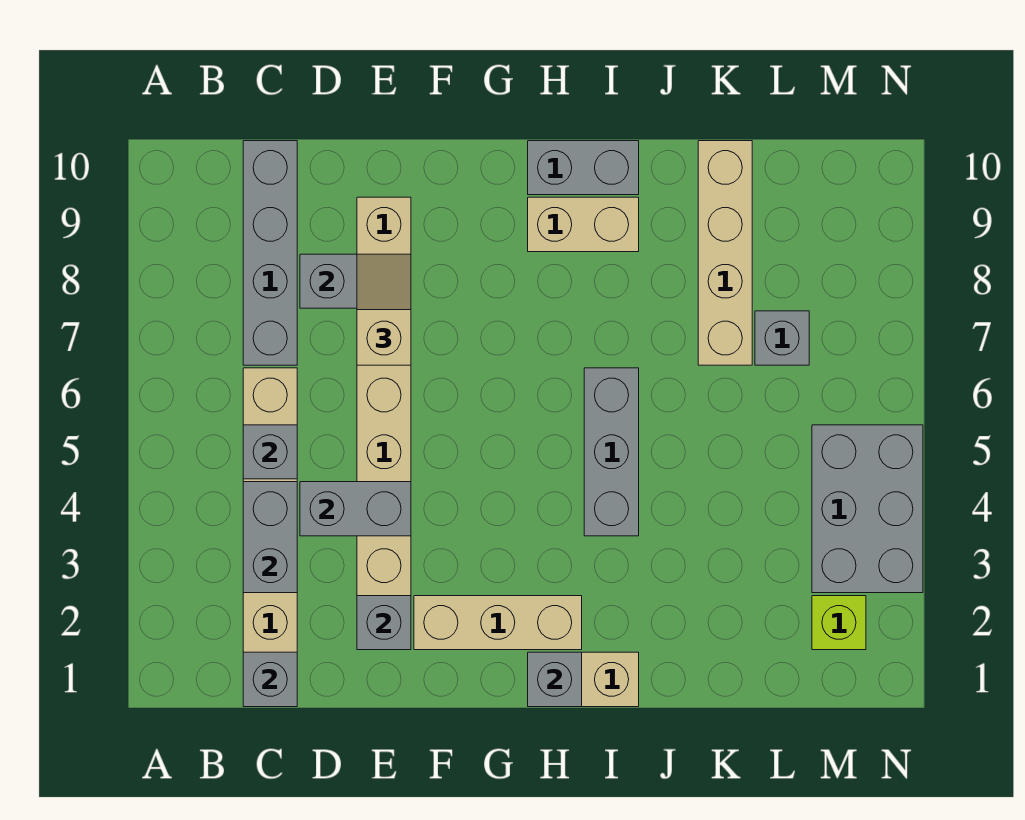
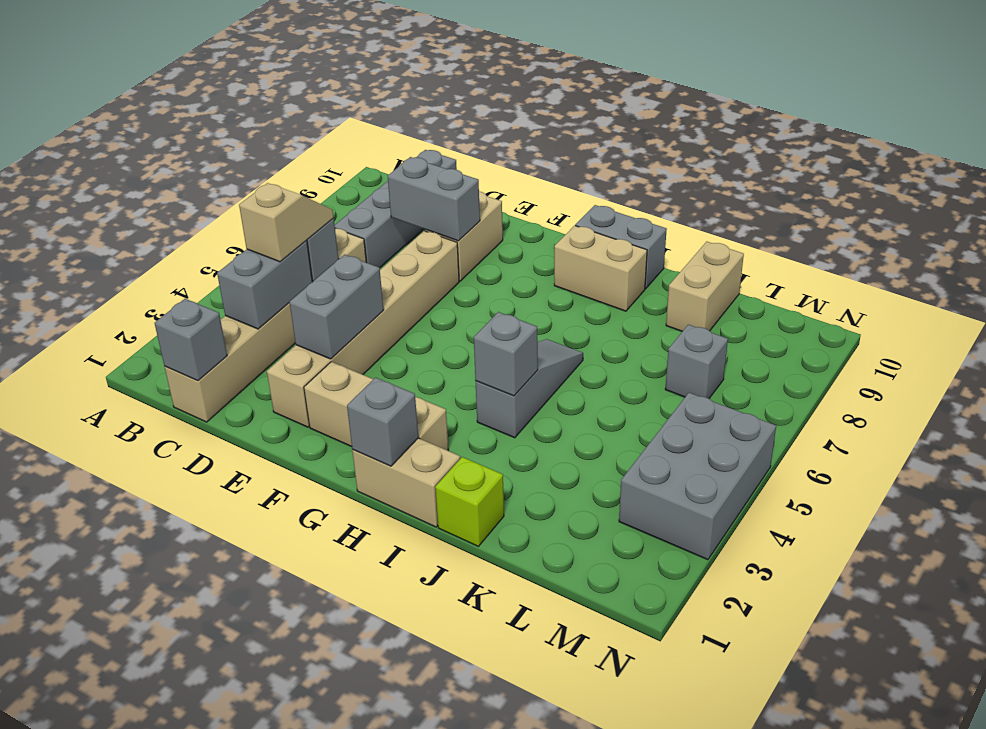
grey brick D4:E4 level 2 -> grey brick E3:E4 level 2
grey brick E2 level 2 -> grey brick I4 level 2
tan slope E7:E8 level 3 top 7 -> tan slope C4:C5 level 3 top 4
grey brick I4:I6 level 1 -> grey slope I4:I6 level 1 top 4
tan brick K7:K10 level 1 -> tan brick K9:K10 level 1
lime brick M2 level 1 -> lime brick J1 level 1

